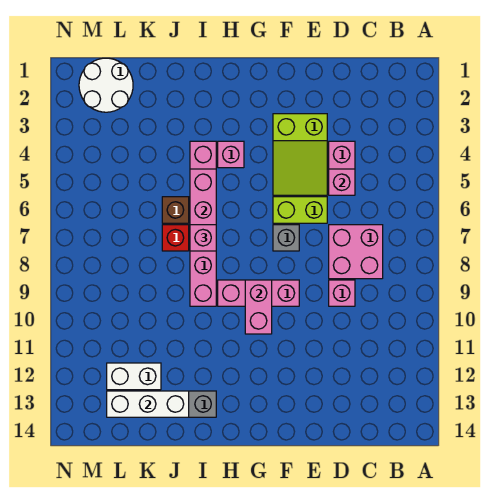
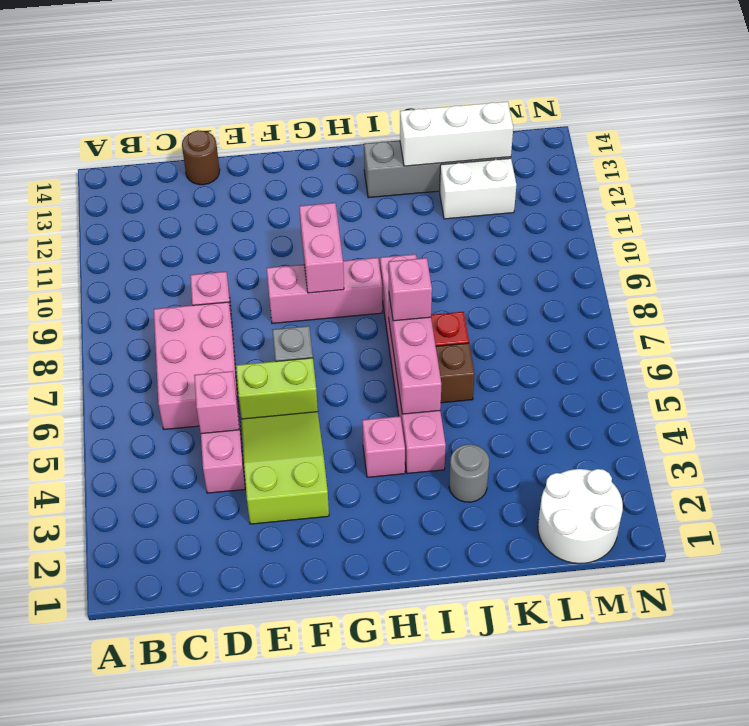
pink brick C7:D8 level 1 -> pink brick C6:D8 level 1
none -> brown round brick D14 level 1
none -> grey round brick J3 level 1

